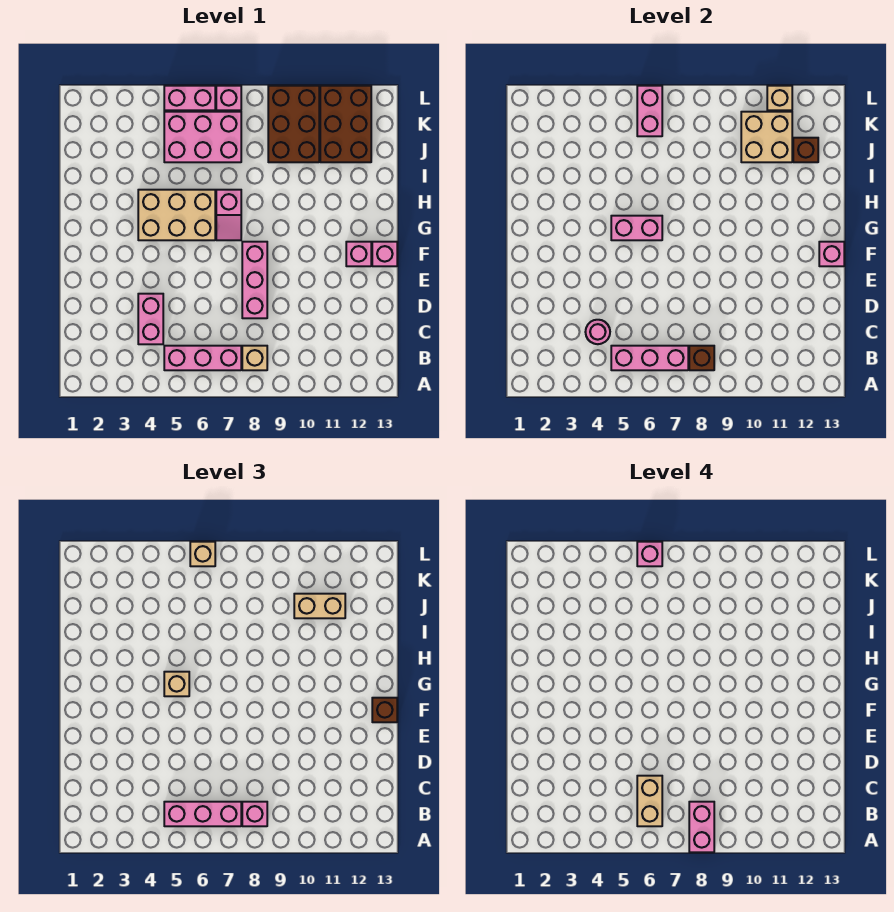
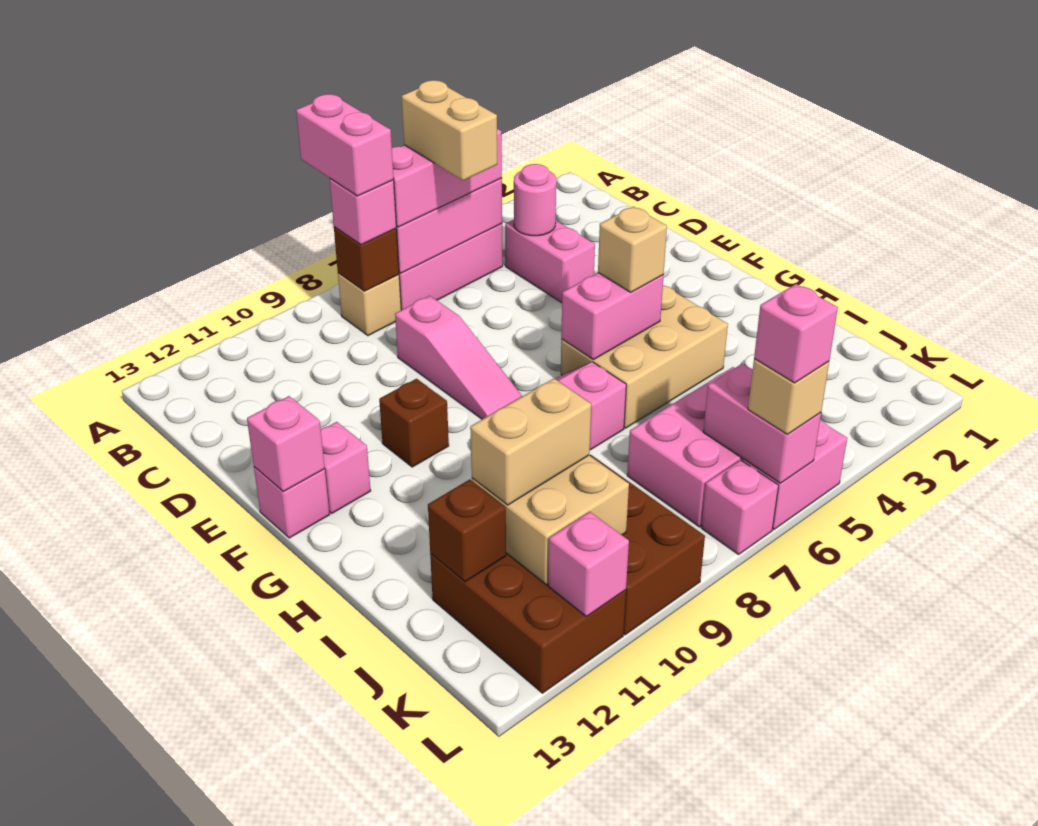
pink brick D8:F8 level 1 -> pink slope D8:F8 level 1 top D
brown brick F13 level 3 -> brown brick F10 level 1
tan brick L11 level 2 -> pink brick L11 level 2

